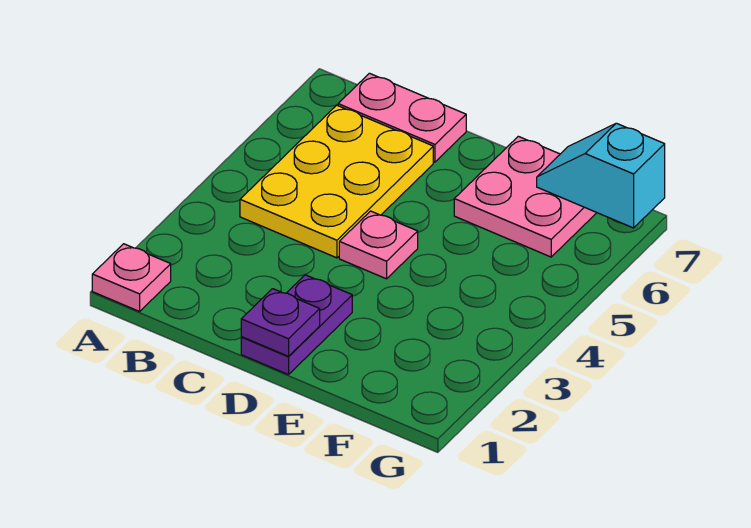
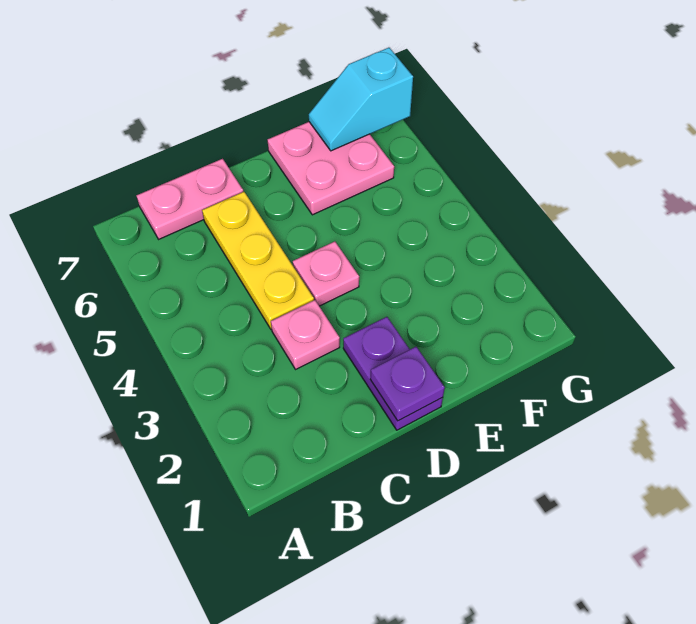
pink plate A1 level 1 -> pink plate C3 level 1
yellow plate B4:C6 level 1 -> yellow plate C4:C6 level 1

